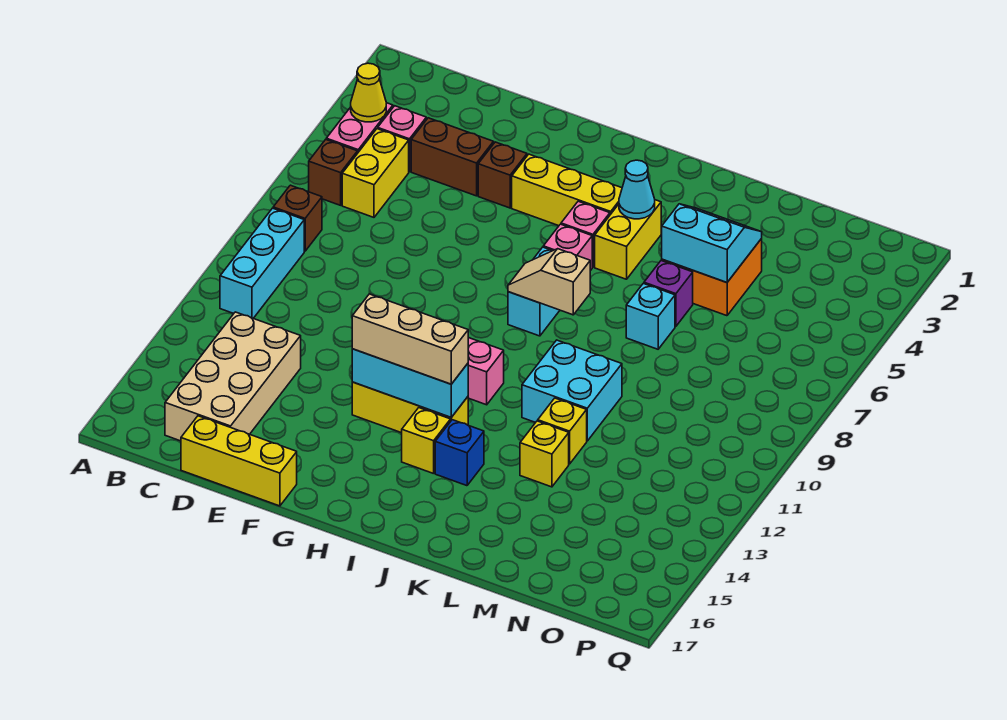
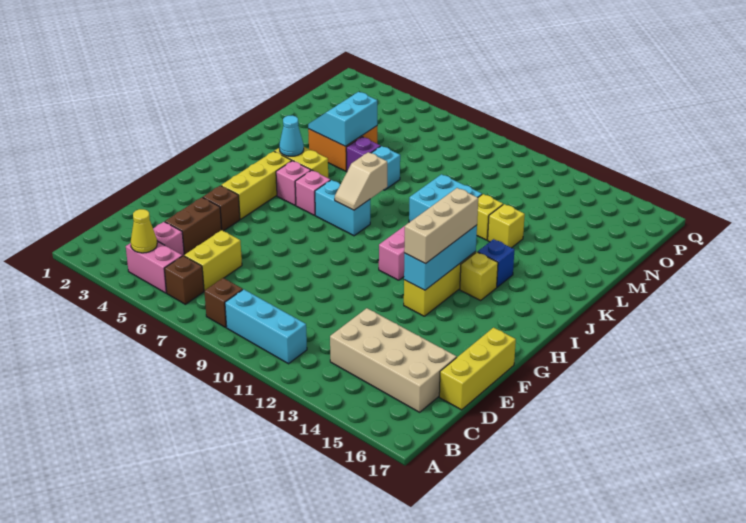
yellow brick C5:C6 level 1 -> yellow brick C6:D6 level 1

